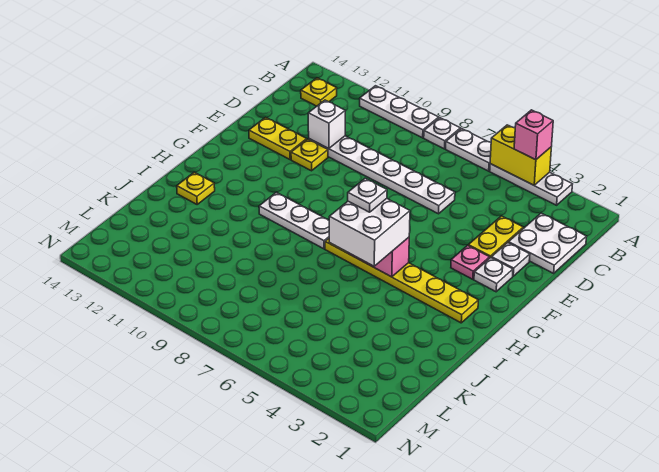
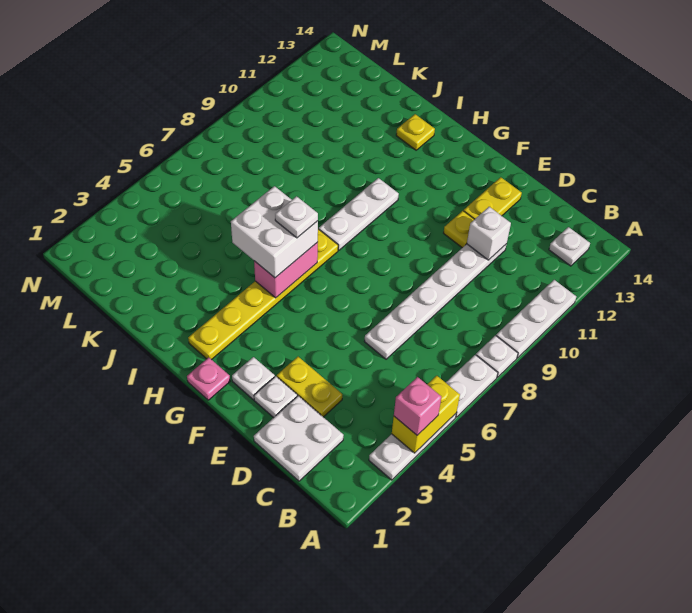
yellow plate B13 level 1 -> white plate B13 level 1
pink plate F3 level 1 -> pink plate G1 level 1

